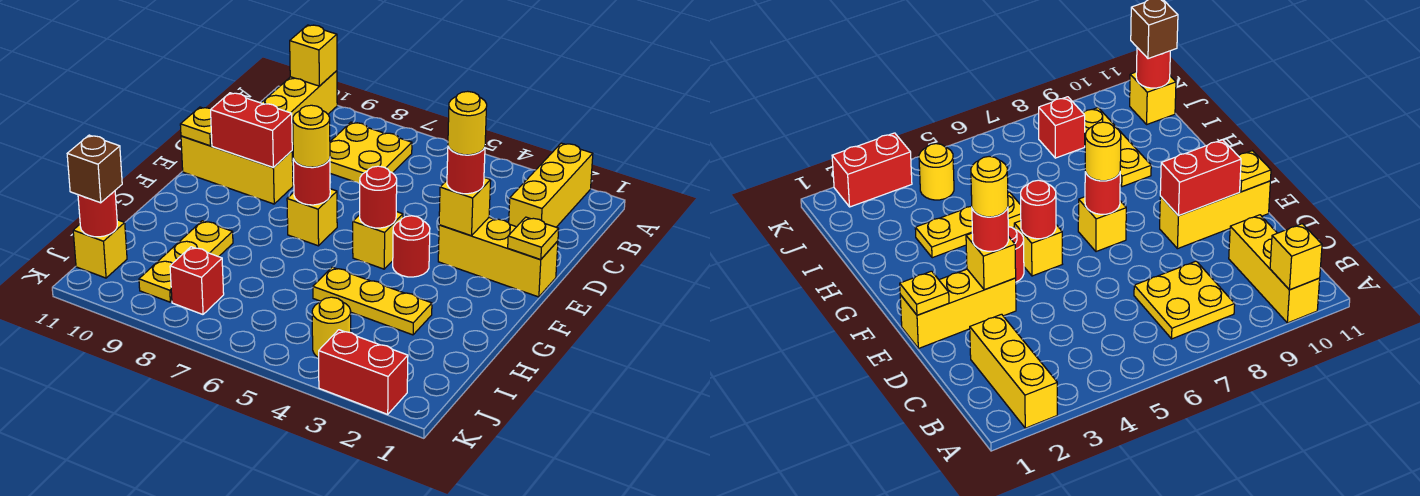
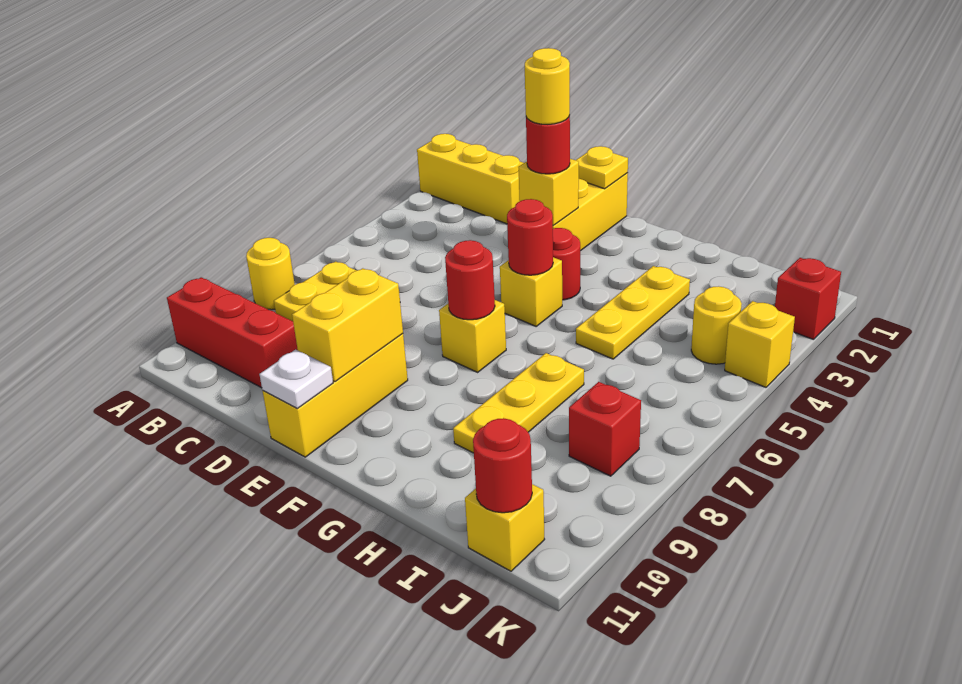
yellow brick A10:C10 level 1 -> red brick A10:C10 level 1
yellow brick A10 level 2 -> yellow brick K4 level 1
red brick E9:E10 level 2 -> yellow brick E9:E10 level 2
yellow plate E11 level 2 -> white plate E11 level 2
yellow round brick F7 level 3 -> yellow round brick A8 level 1
yellow plate H9:J9 level 1 -> yellow plate H7:H9 level 1
brown brick J11 level 3 -> none
red brick K2:K3 level 1 -> red brick K2 level 1

